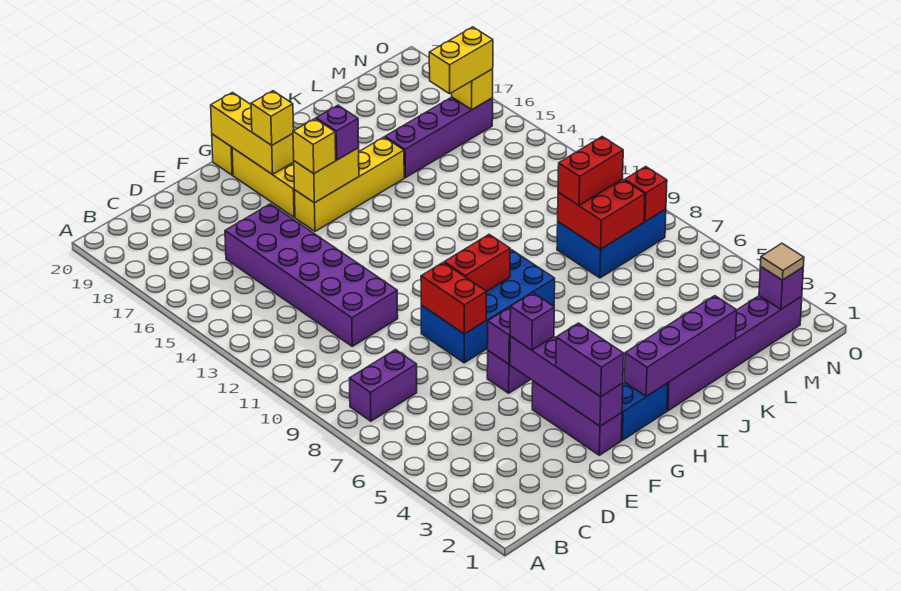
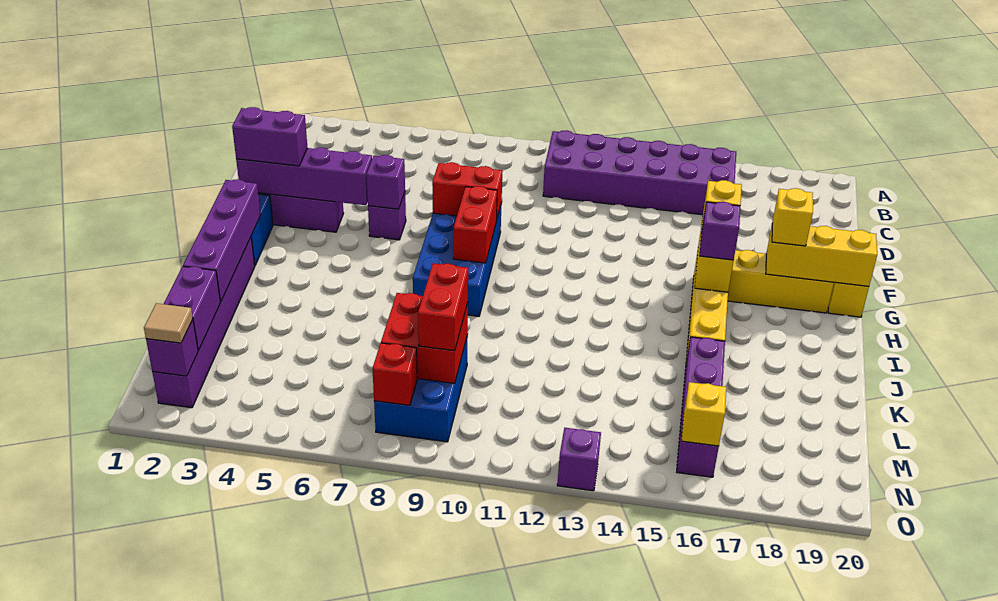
purple brick B8:C8 level 1 -> purple brick L2:M2 level 2
purple brick D11:E16 level 1 -> purple brick B11:C16 level 1
purple brick F5 level 3 -> purple brick O13 level 1
yellow brick M16:N16 level 3 -> none

